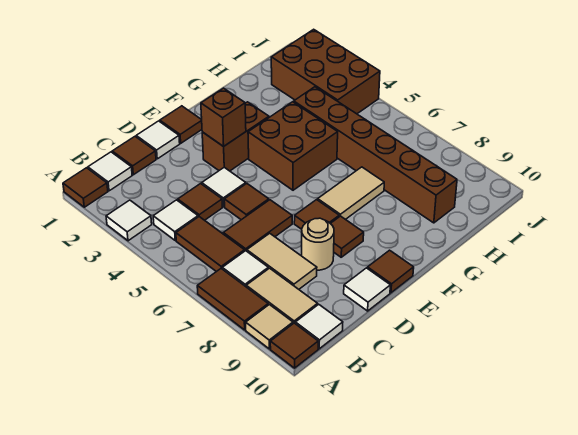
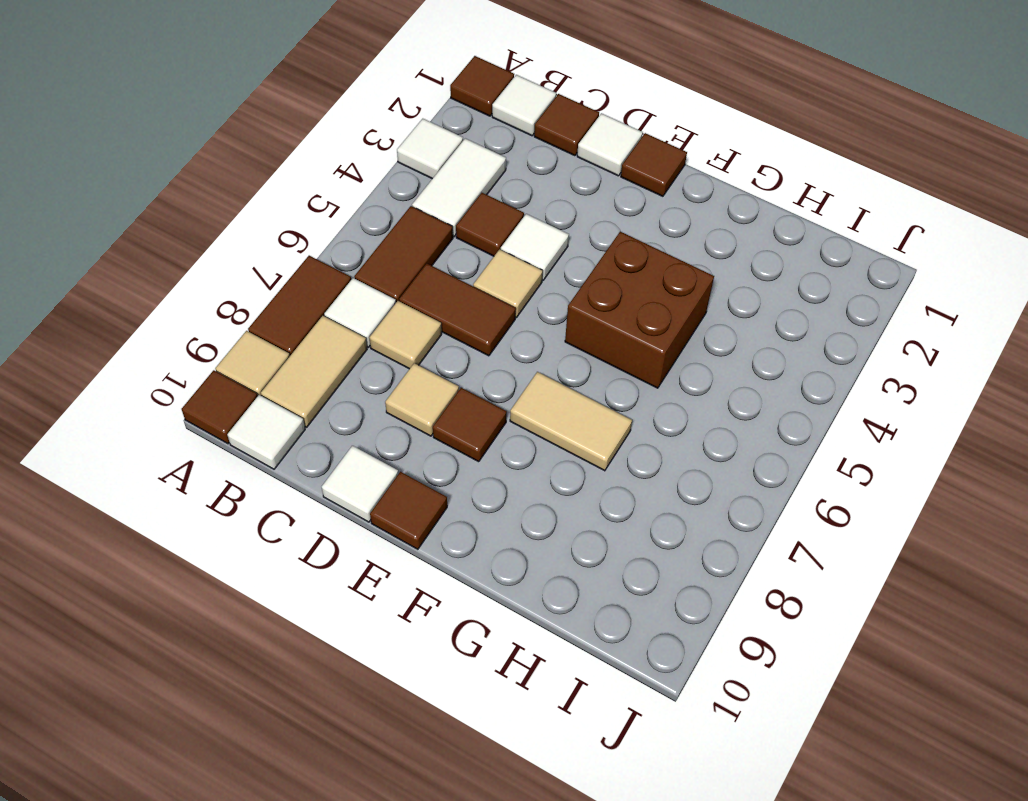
white tile B4 level 1 -> white tile B3:B4 level 1
tan tile C7:C8 level 1 -> tan tile C7 level 1
brown tile D5 level 1 -> tan tile D5 level 1
tan round brick D8 level 1 -> tan tile D8 level 1
brown brick E3:F3 level 1 -> none
brown brick E3 level 2 -> none
brown tile E7 level 1 -> none
brown brick H4:H9 level 1 -> none
brown brick I2:J4 level 1 -> none

